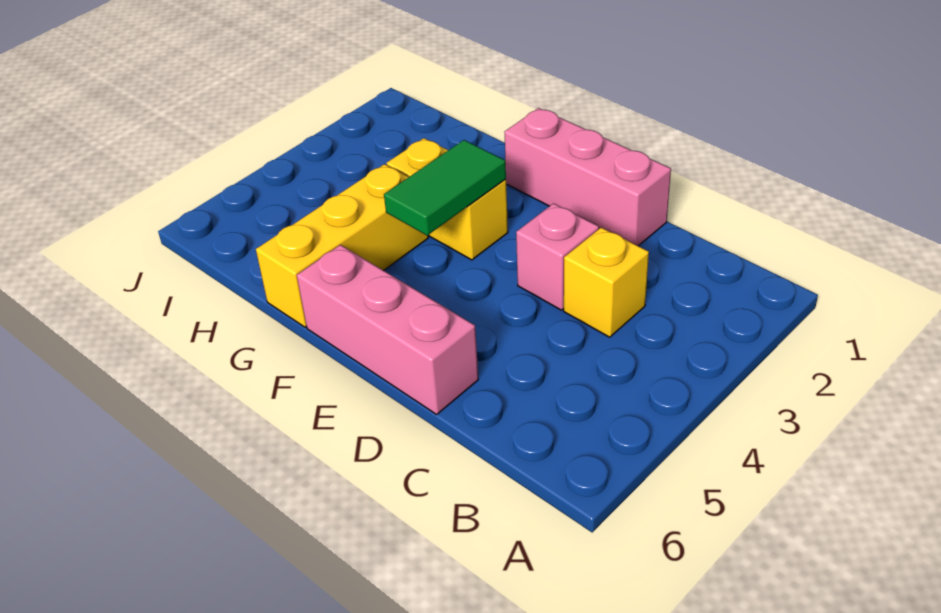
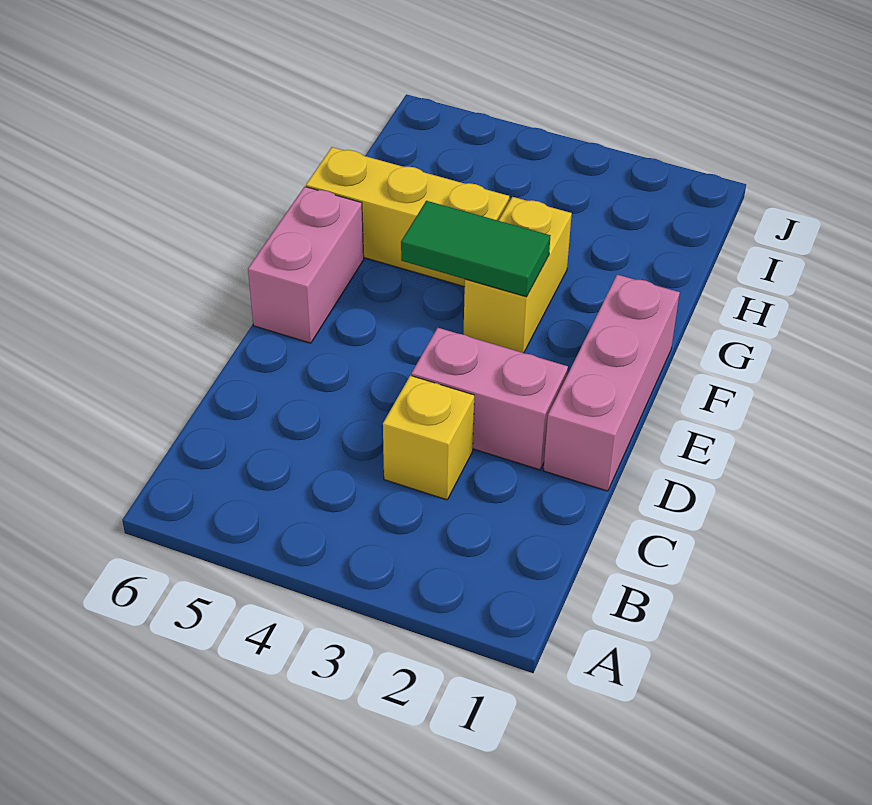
pink brick D3 level 1 -> pink brick D2:D3 level 1
pink brick D6:F6 level 1 -> pink brick E6:F6 level 1

